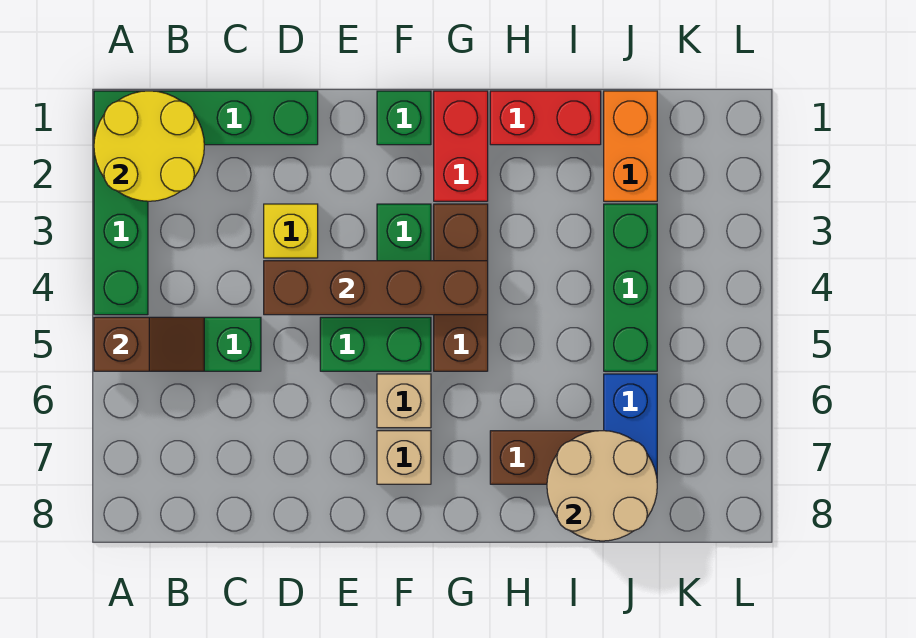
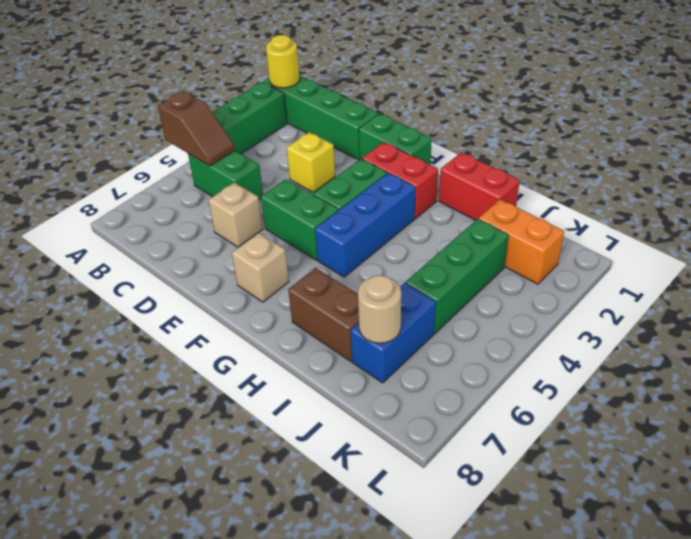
yellow round brick A1:B2 level 2 -> yellow round brick A1 level 2
brown brick D4:G4 level 2 -> none
green brick F1 level 1 -> green brick E1:F1 level 1
tan brick F6 level 1 -> tan brick D6 level 1
red brick G1:G2 level 1 -> red brick F2:G2 level 1
brown brick G3:G5 level 1 -> blue brick G3:G5 level 1
tan round brick I7:J8 level 2 -> tan round brick J7 level 2
orange brick J1:J2 level 1 -> orange brick J2:K2 level 1

